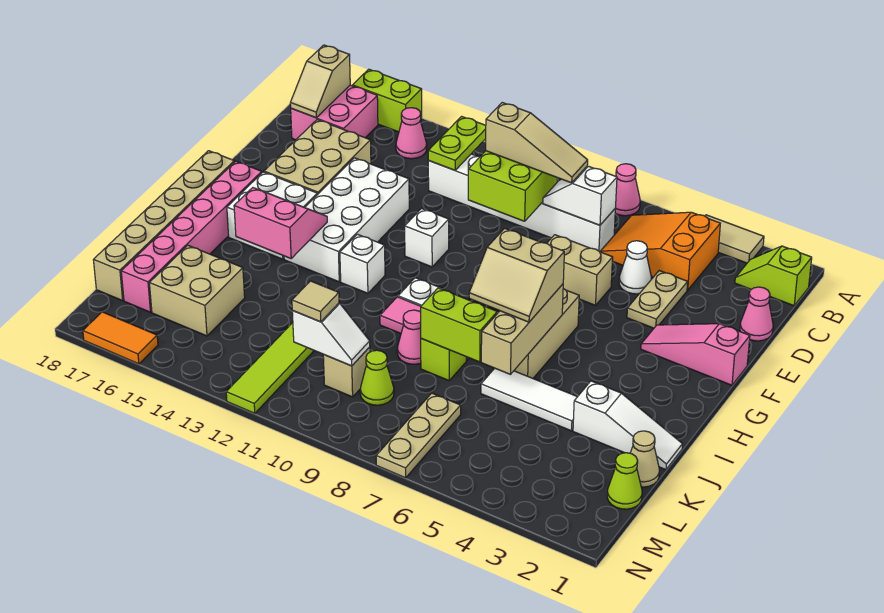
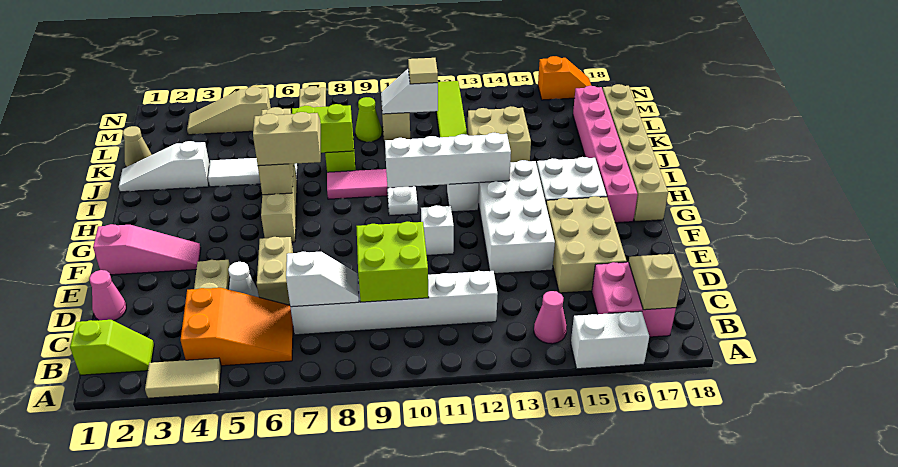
pink cone A7 level 1 -> none
lime brick A15:A16 level 1 -> white brick A15:A16 level 1
lime plate B12:C12 level 2 -> none
tan slope C8:C10 level 3 top 10 -> tan slope M3:M5 level 1 top 5
tan brick E6:E7 level 1 -> tan brick D6:E6 level 1
none -> white brick H10:H13 level 2
pink slope H14:I15 level 2 top I -> none
pink cone J9 level 1 -> none
tan brick K15:L16 level 1 -> tan brick J13:K14 level 1
lime cone L1 level 1 -> none
orange tile N16:N17 level 1 -> orange slope N16:N17 level 1 top 16

